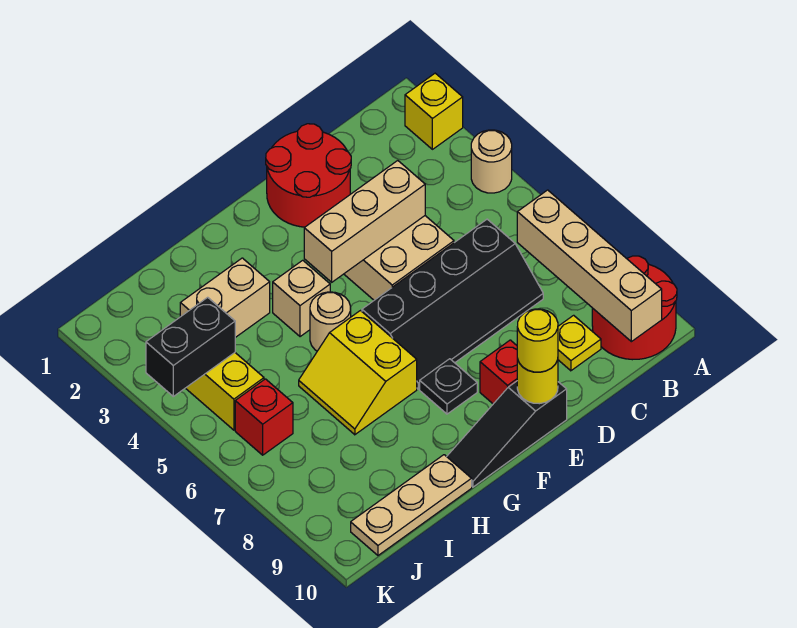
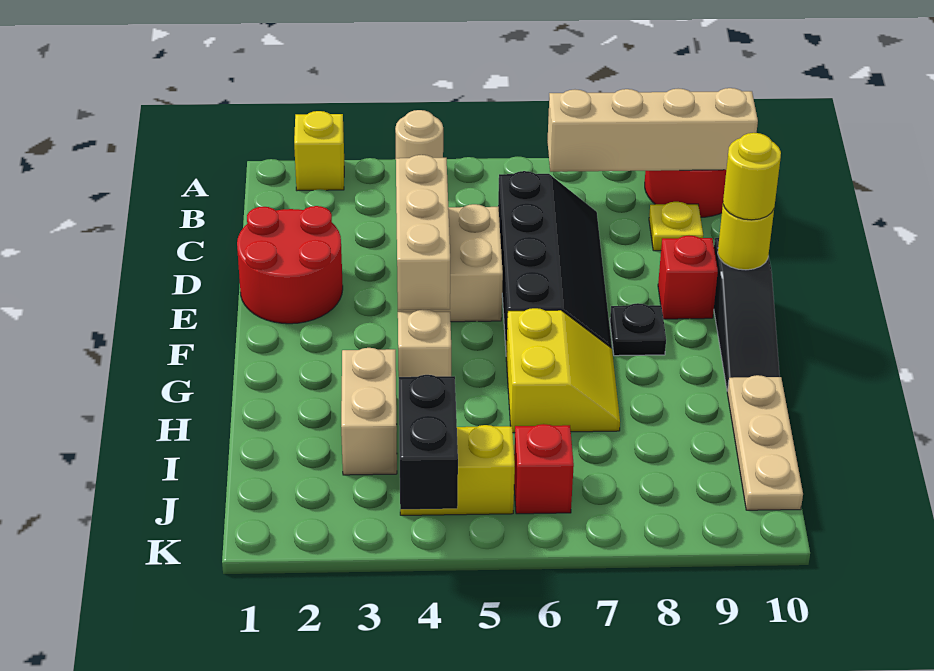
tan round brick G5 level 1 -> none
yellow slope G6:H7 level 1 top G -> yellow slope G6:H7 level 1 top 6

